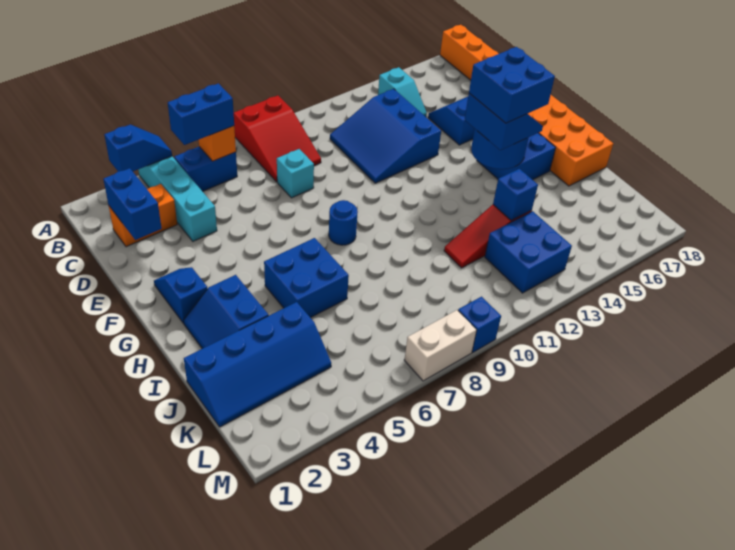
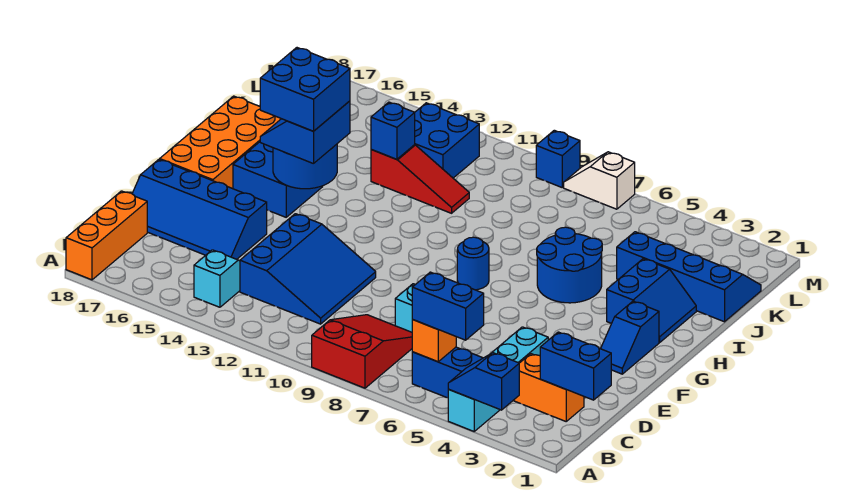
blue brick C2:D2 level 2 -> blue brick C1:C2 level 2
blue brick H5:I6 level 1 -> blue round brick H5:I6 level 1
white brick M7:M8 level 1 -> white slope M7:M8 level 1 top 7

